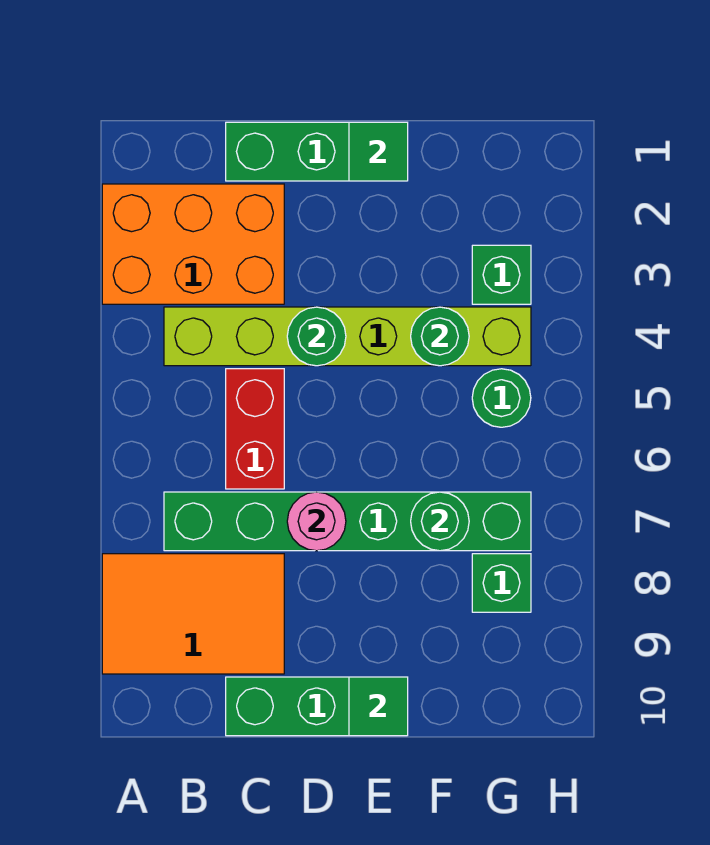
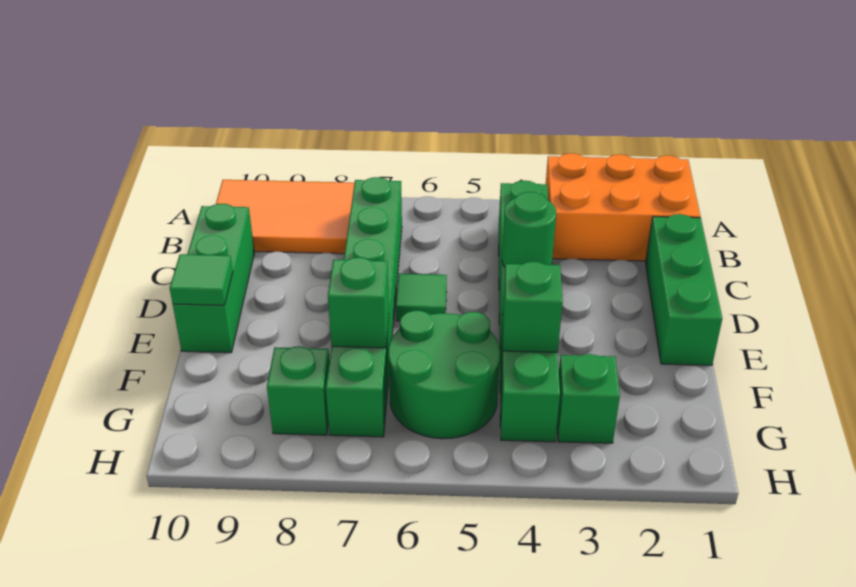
orange brick A2:C3 level 1 -> orange brick A1:B3 level 1
orange tile A8:C9 level 1 -> orange tile A8:B10 level 1
lime brick B4:G4 level 1 -> green brick B4:G4 level 1
red brick C5:C6 level 1 -> none
pink round brick D7 level 2 -> none
green tile E1 level 2 -> green tile D6 level 1
green round brick F4 level 2 -> green brick F4 level 2
green round brick F7 level 2 -> green brick F7 level 2
green round brick G5 level 1 -> green round brick F5:G6 level 1

